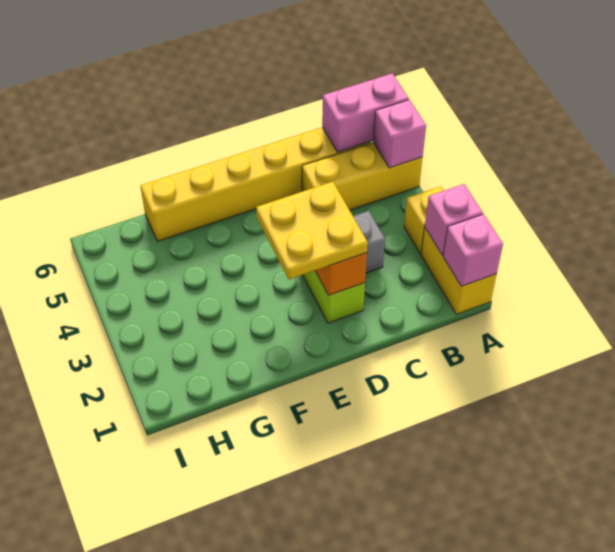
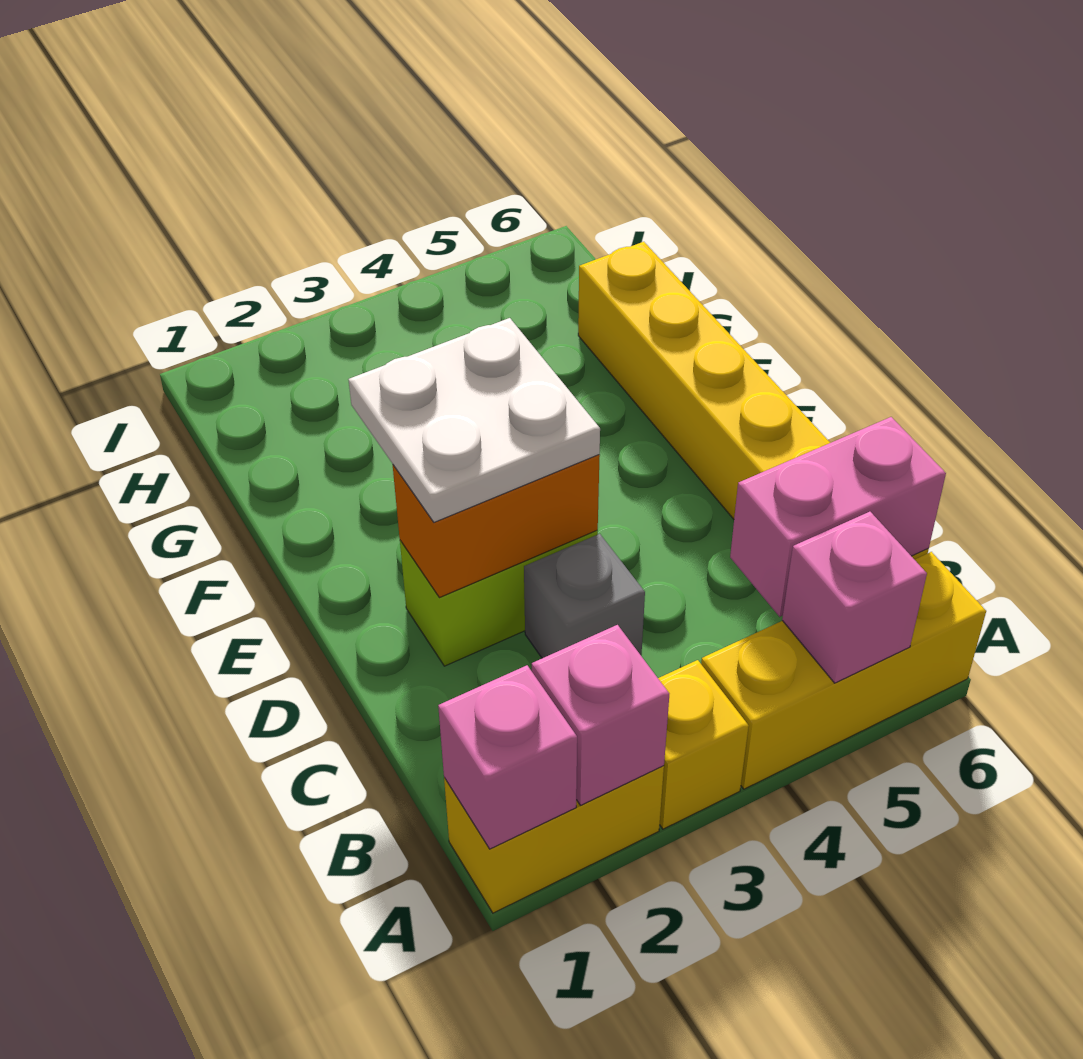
yellow brick A5:C5 level 1 -> yellow brick A4:A6 level 1
pink brick A6:B6 level 2 -> pink brick B5:B6 level 2
yellow plate D2:E3 level 3 -> white plate D2:E3 level 3

